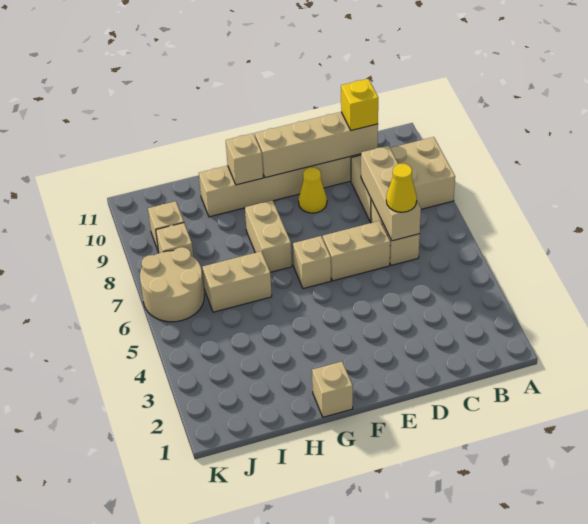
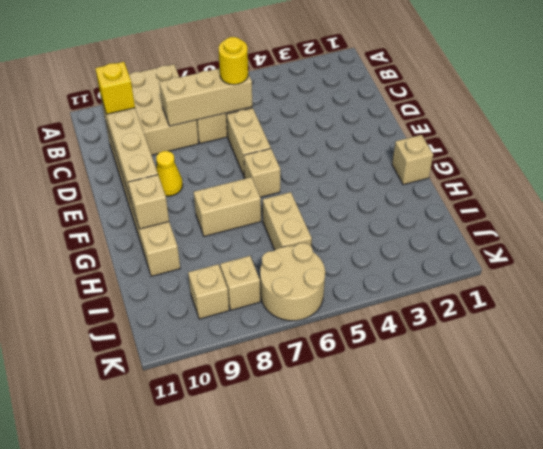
yellow cone C6 level 3 -> yellow round brick C6 level 3

